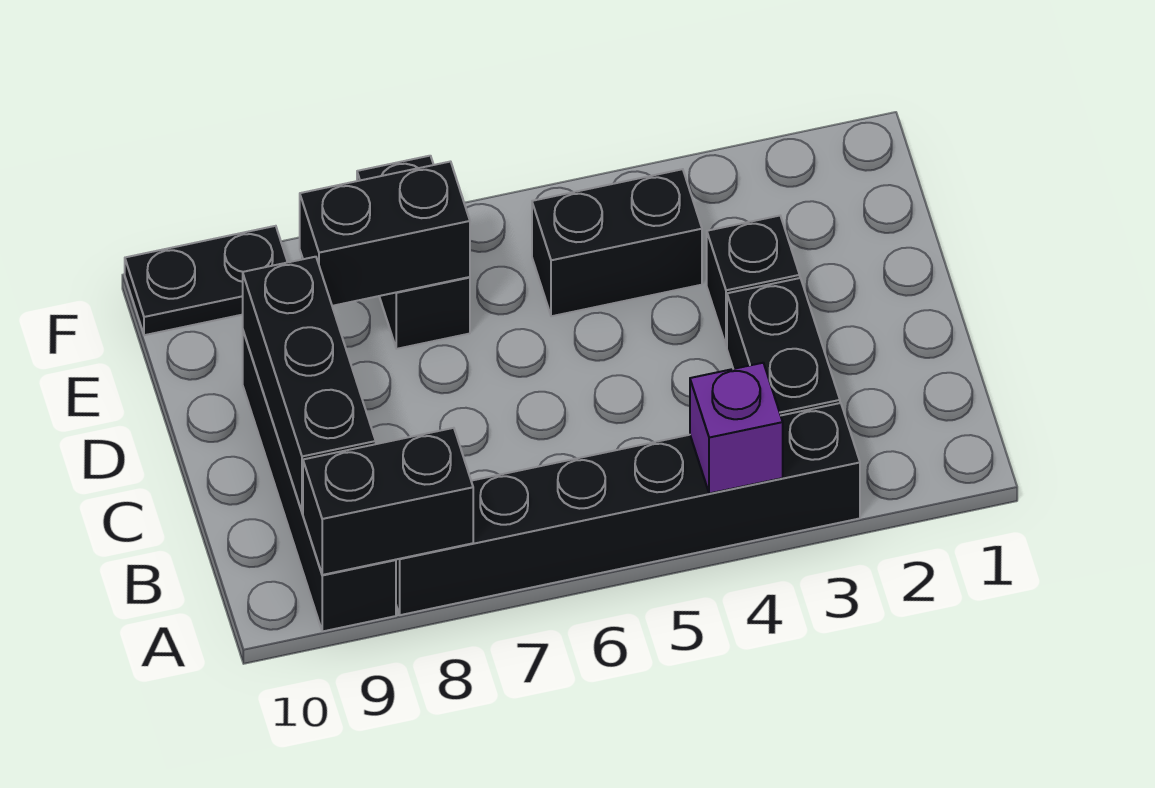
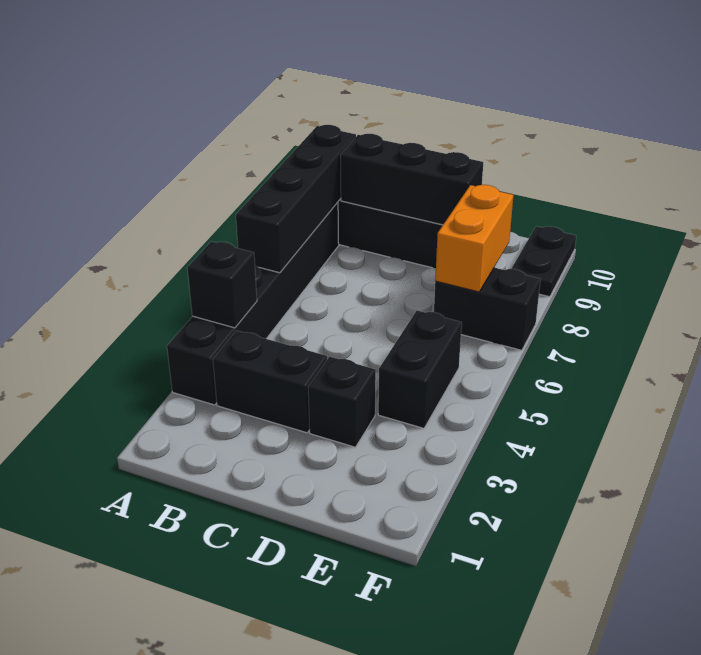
purple brick A4 level 2 -> black brick A4 level 2
black brick A8:A9 level 2 -> black brick A6:A9 level 2
black brick E7:E8 level 2 -> orange brick E7:E8 level 2

